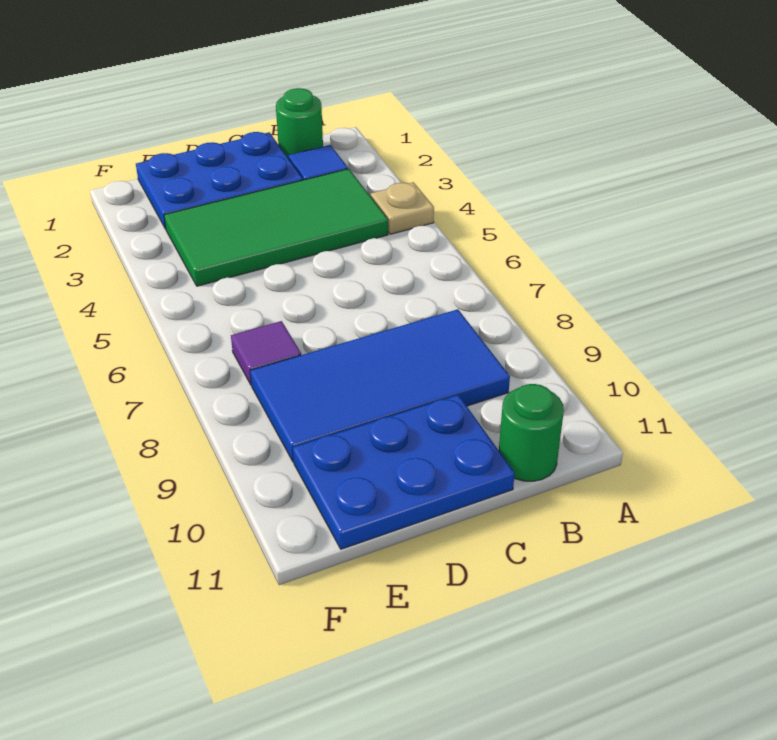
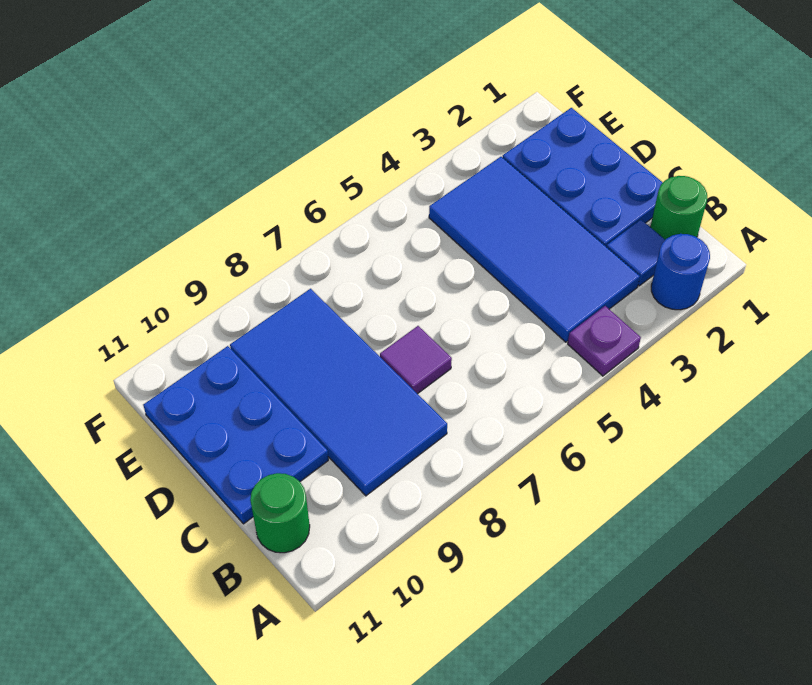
none -> blue round brick A2 level 1
tan plate A4 level 1 -> purple plate A4 level 1
green tile B3:E4 level 1 -> blue tile B3:E4 level 1
purple tile E7 level 1 -> purple tile C7 level 1

